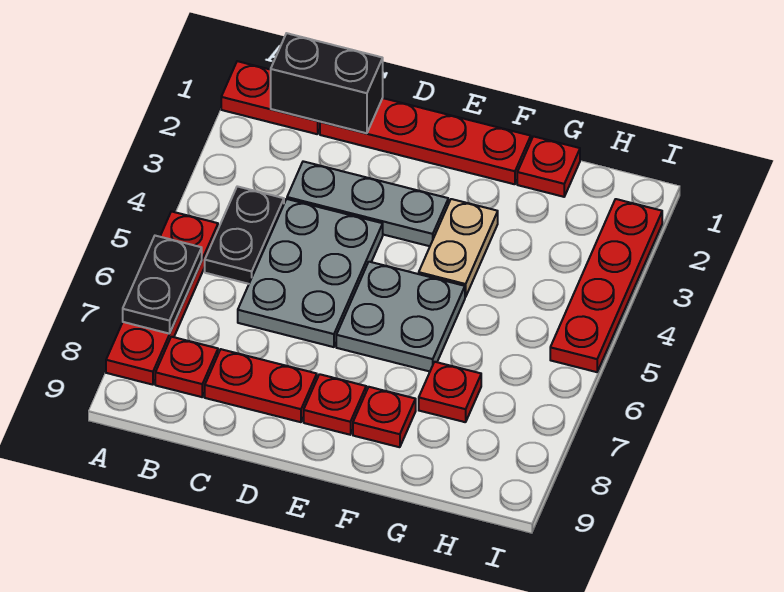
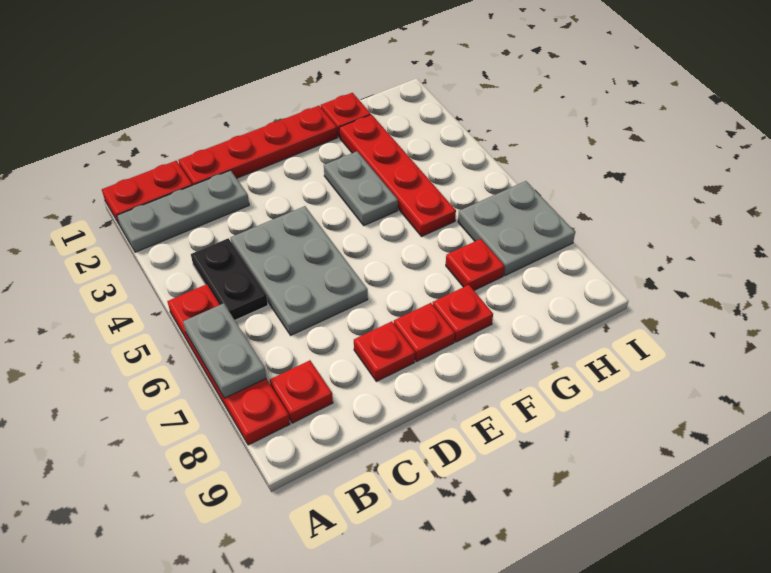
black plate A6:A7 level 2 -> grey plate A6:A7 level 2
black brick B1:C1 level 2 -> none
grey plate C3:E3 level 1 -> grey plate A2:C2 level 1
red plate C8:D8 level 1 -> red plate D8 level 1
grey plate E5:F6 level 1 -> grey plate H6:I7 level 1
tan plate F3:F4 level 1 -> grey plate F3:F4 level 1
red plate I2:I5 level 1 -> red plate G2:G5 level 1

